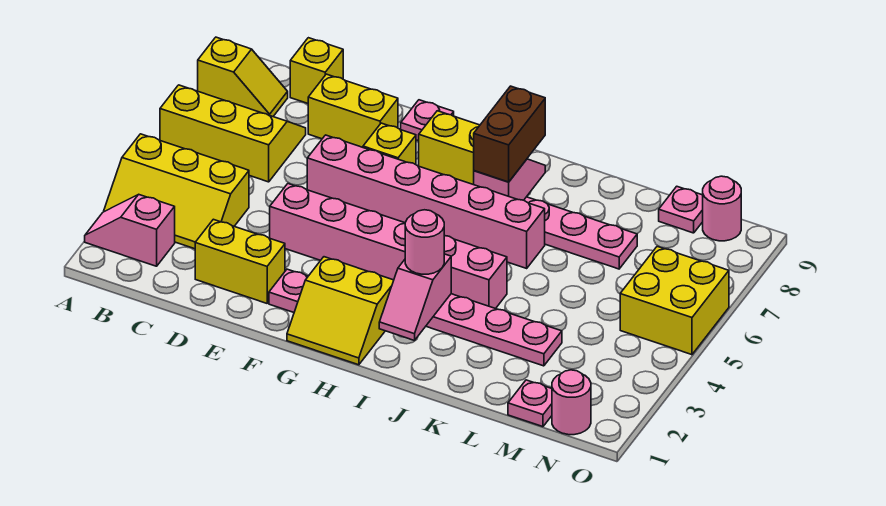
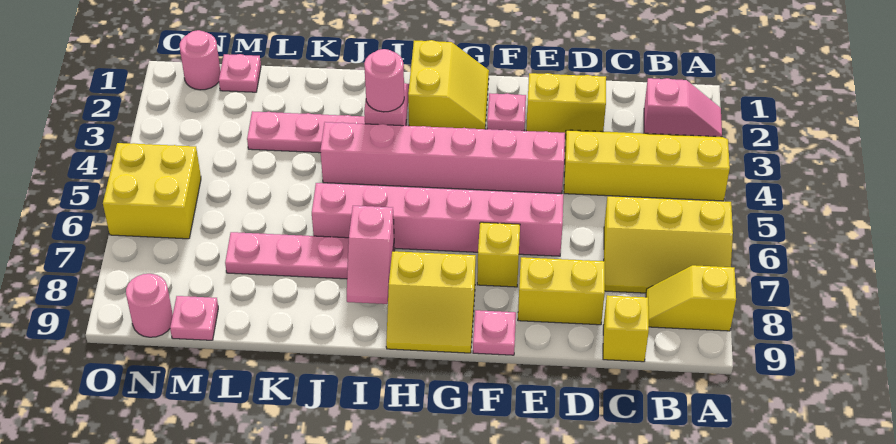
yellow slope A3:C4 level 1 top 4 -> yellow slope A3:D4 level 1 top 4
yellow slope G1:H2 level 1 top 2 -> yellow slope G1:H2 level 1 top H
brown brick I7:I8 level 3 -> none

